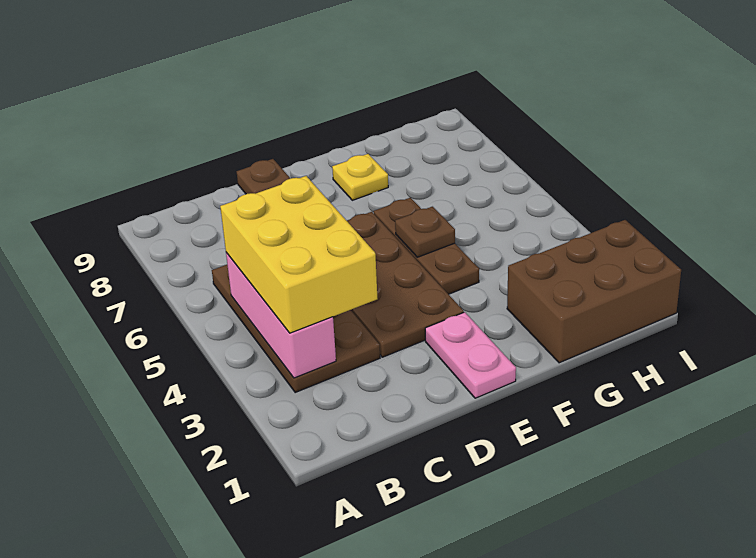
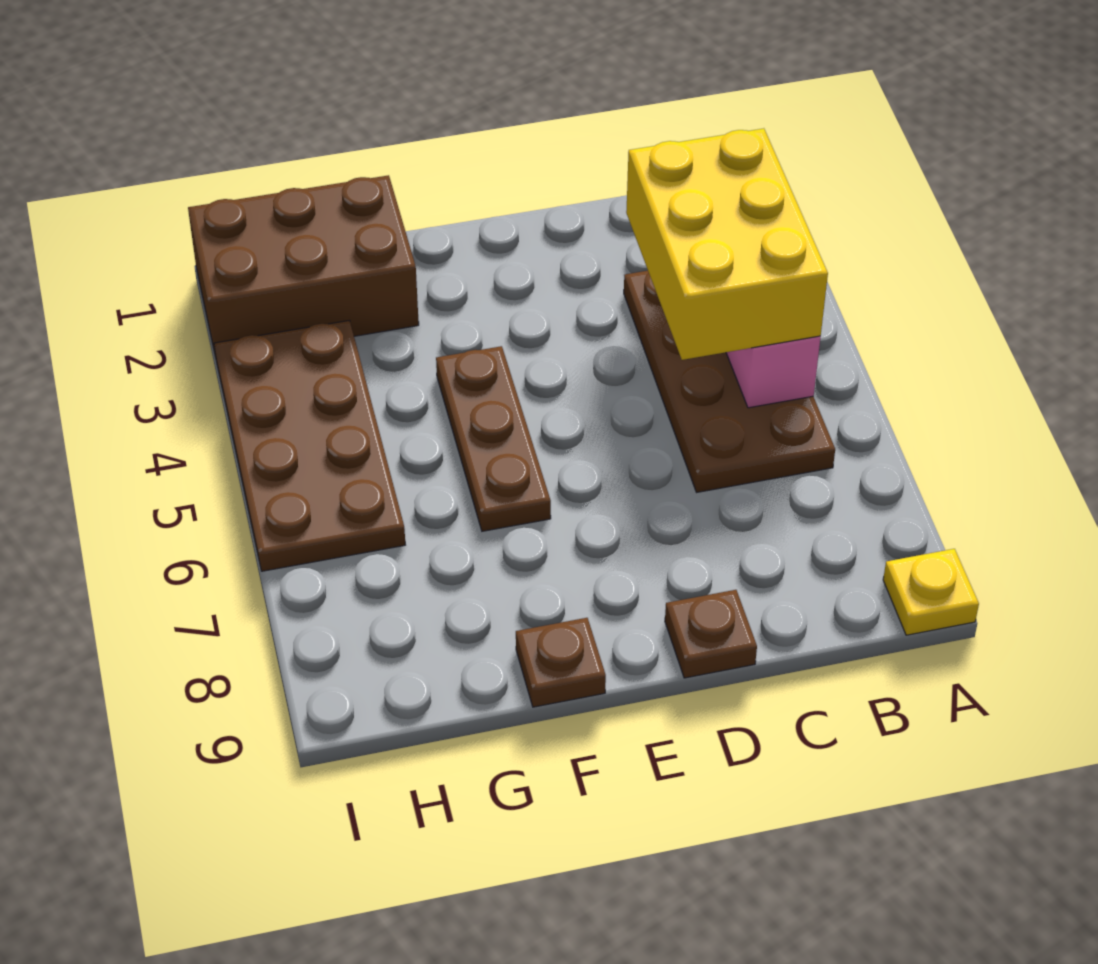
brown plate D3:E6 level 1 -> brown plate H3:I6 level 1
pink plate E1:E2 level 1 -> none
brown plate F5 level 2 -> brown plate F9 level 1
yellow plate F8 level 1 -> yellow plate A9 level 1

